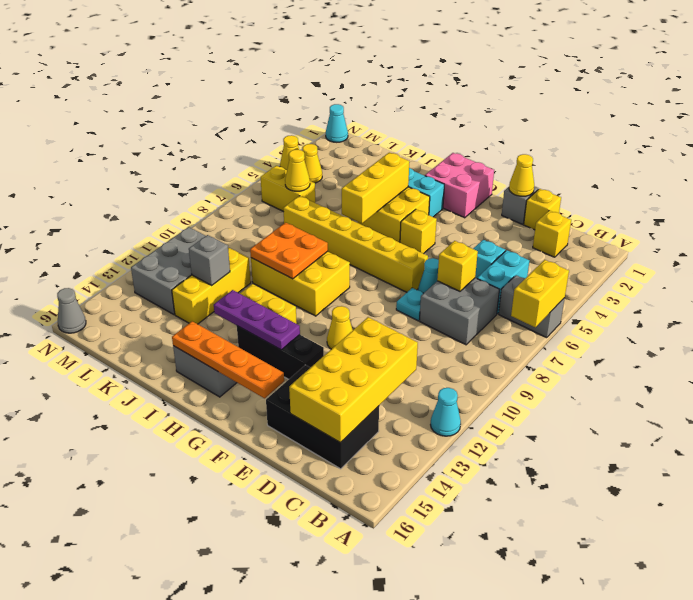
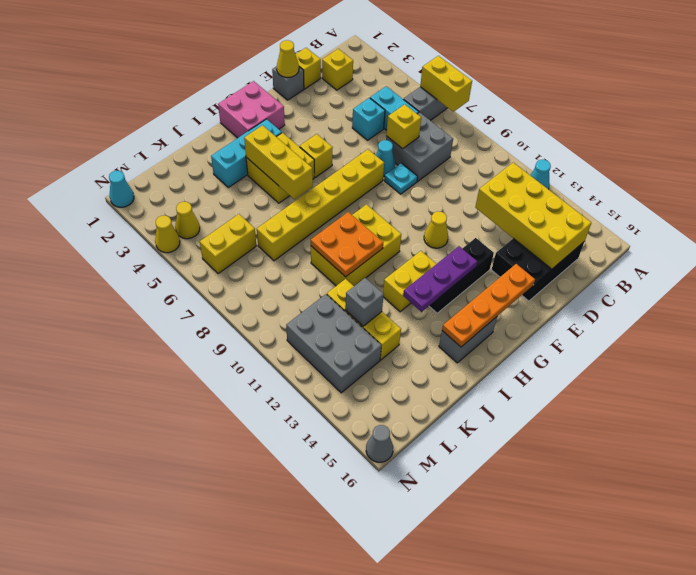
yellow cone L6 level 2 -> none

